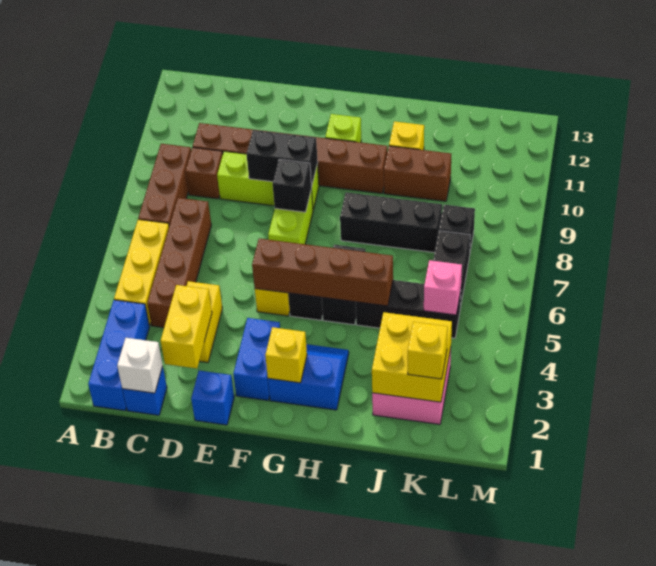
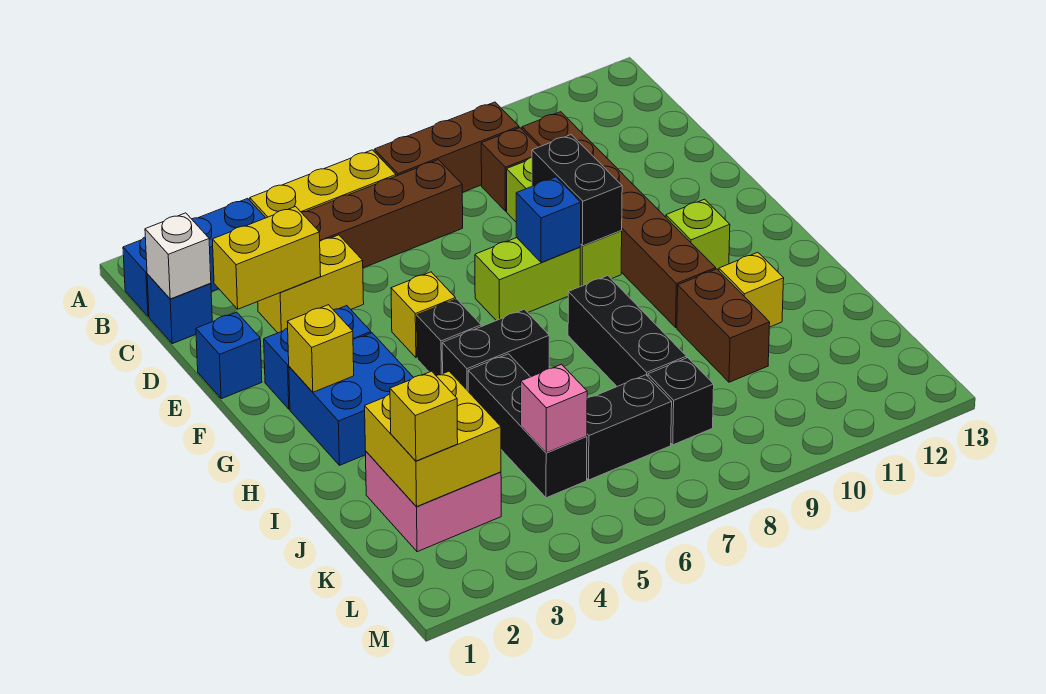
brown brick F5:I5 level 2 -> none
black brick F8 level 2 -> blue brick F8 level 2
blue slope G2:H3 level 1 top 2 -> blue brick G2:H3 level 1

